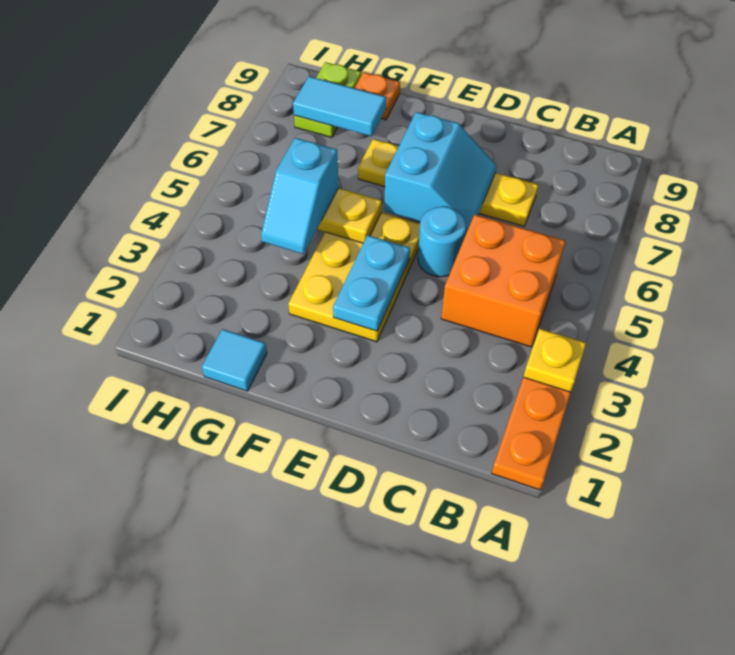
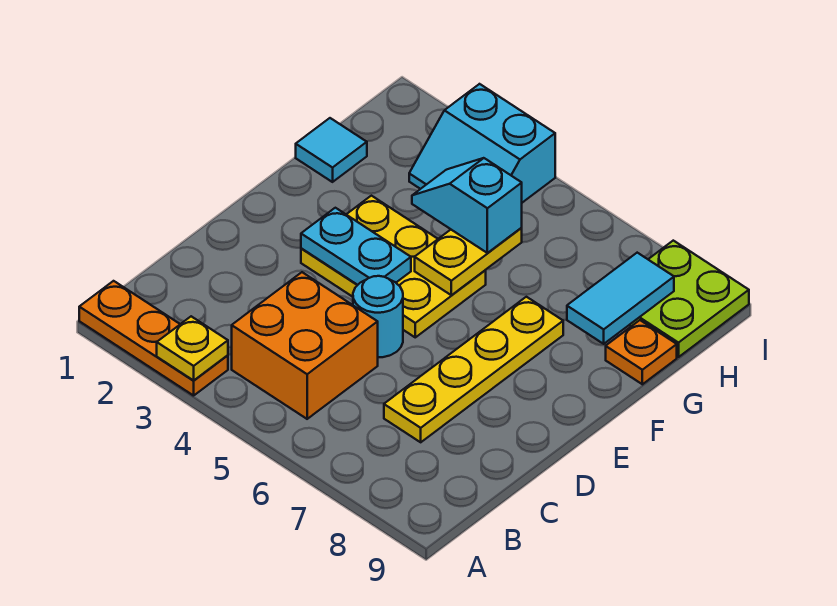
cyan slope D6:E7 level 2 top E -> cyan slope H3:I4 level 1 top I
lime plate H8:H9 level 1 -> lime plate H8:I9 level 1

